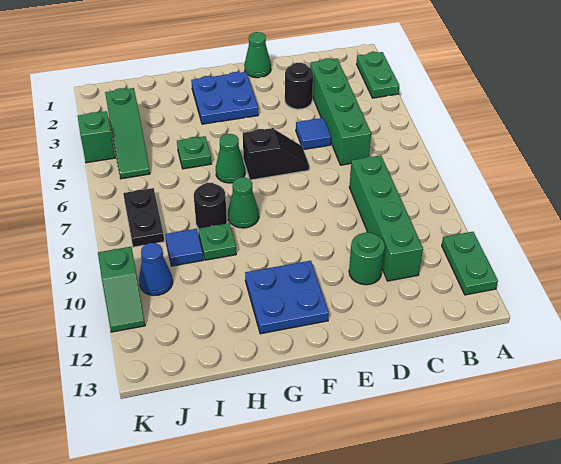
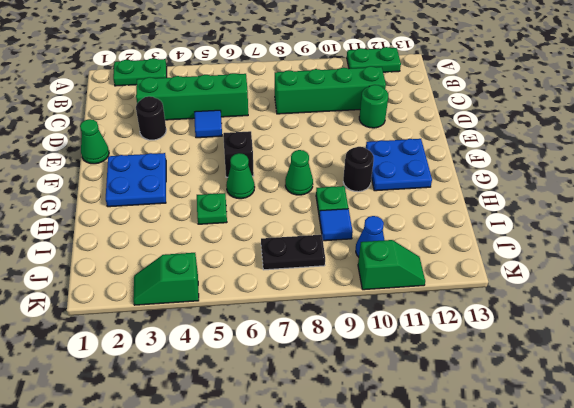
black round brick H8 level 1 -> black round brick G10 level 1
green slope J3:J5 level 1 top 3 -> none

